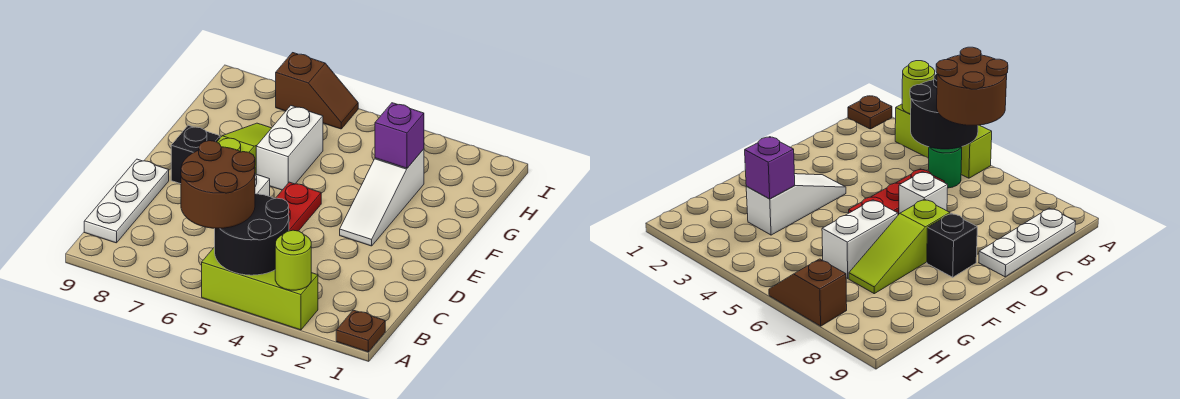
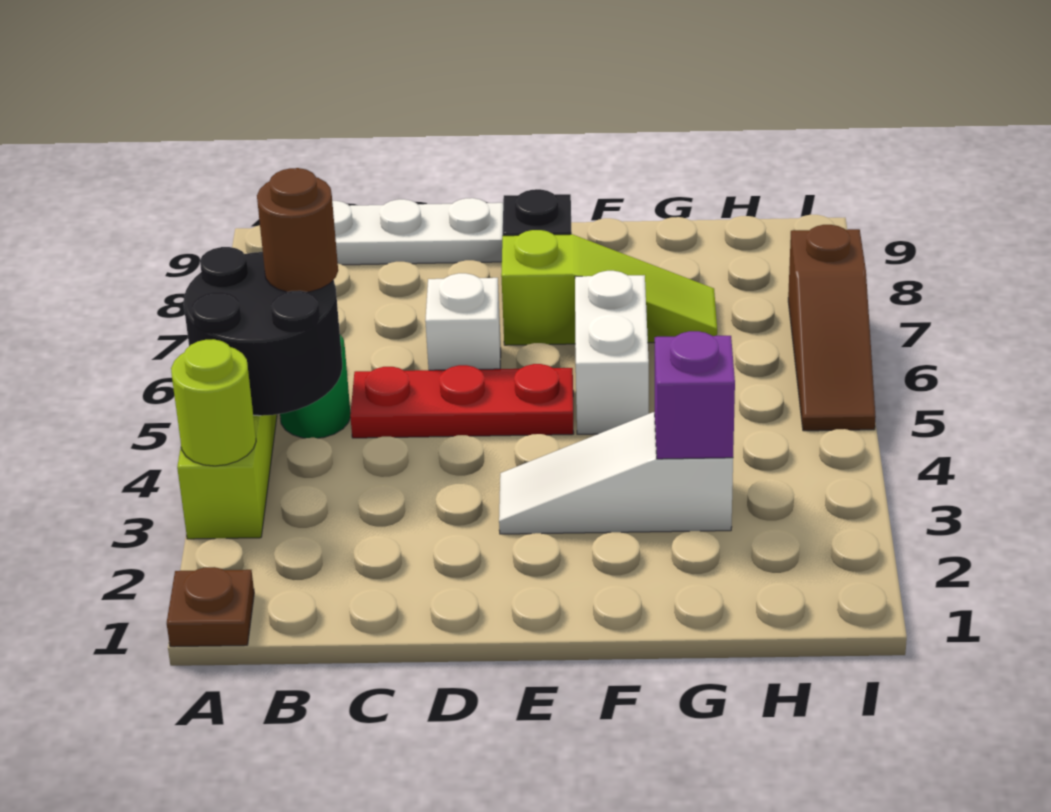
brown round brick A5:B6 level 3 -> brown round brick B5 level 3
white brick F6:G6 level 1 -> white brick F5:F6 level 1
brown slope I6:I7 level 1 top 7 -> brown slope I5:I7 level 1 top 7

